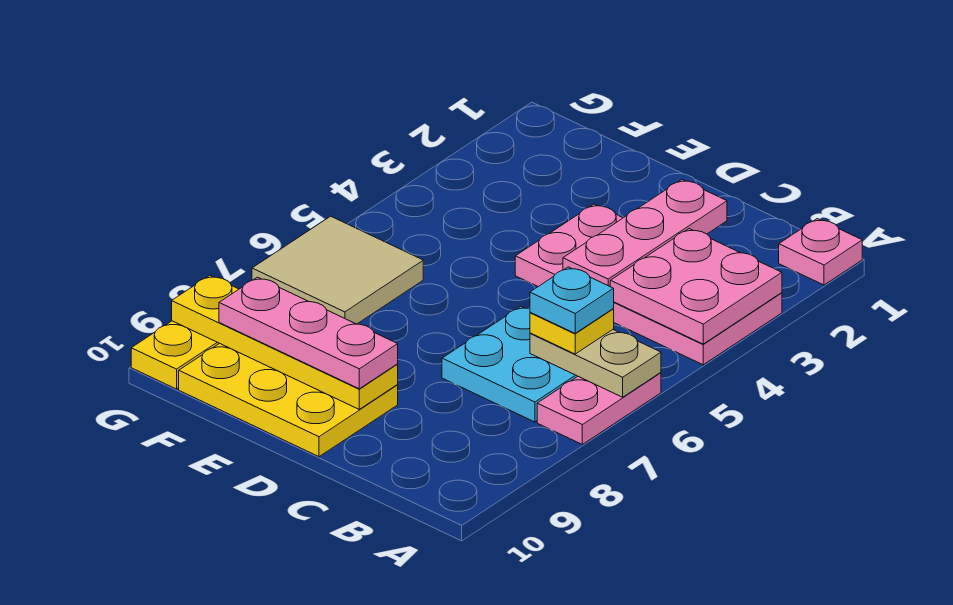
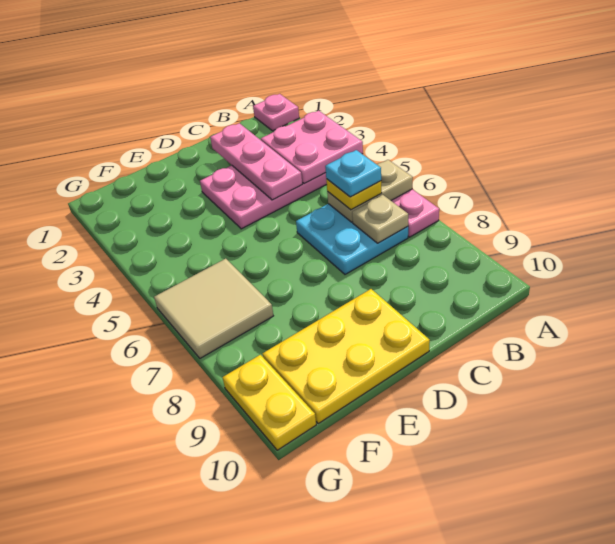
none -> tan plate B7 level 2
yellow plate D9:G9 level 2 -> none
pink plate D9:F9 level 3 -> none

